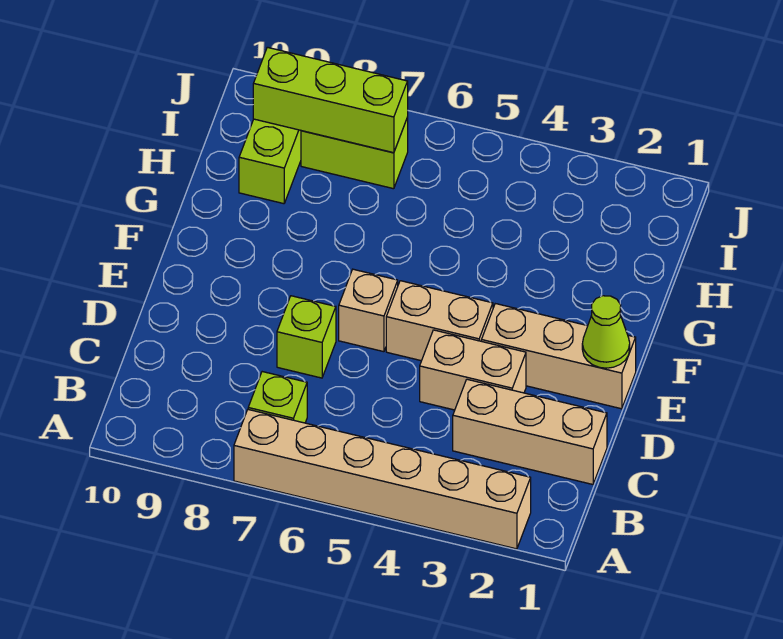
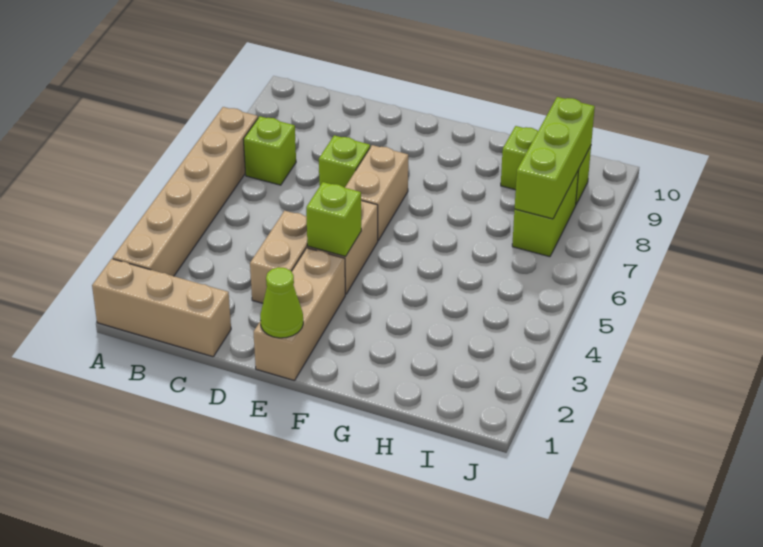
tan brick C1:C3 level 1 -> tan brick A1:C1 level 1
none -> lime brick E4 level 2
tan brick E6 level 1 -> tan brick E6:E7 level 1

